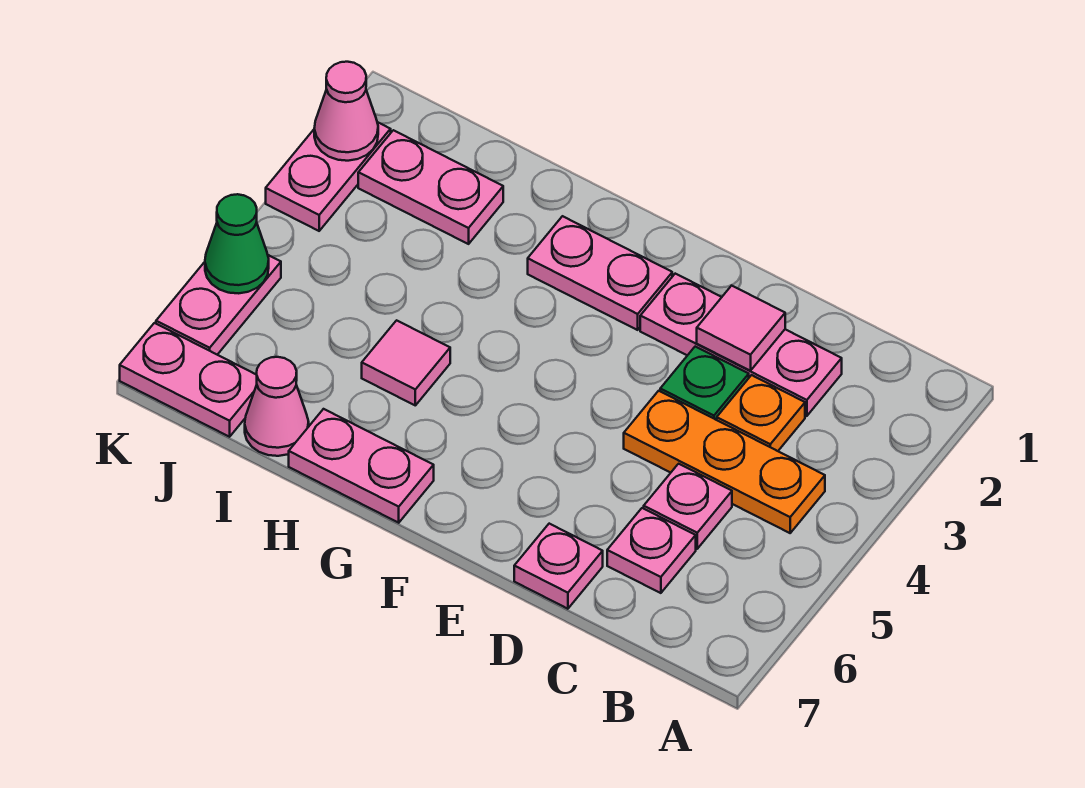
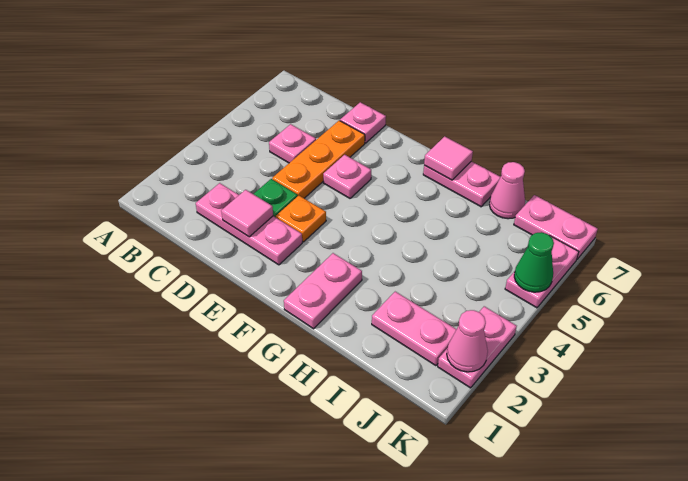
orange plate B4:D4 level 1 -> orange plate D4:D6 level 1
orange plate C3 level 1 -> orange plate E3 level 1
pink plate C6 level 1 -> pink plate E5 level 1
pink plate F2:G2 level 1 -> pink plate G1:G2 level 1
pink tile H5 level 1 -> pink tile G7 level 2

